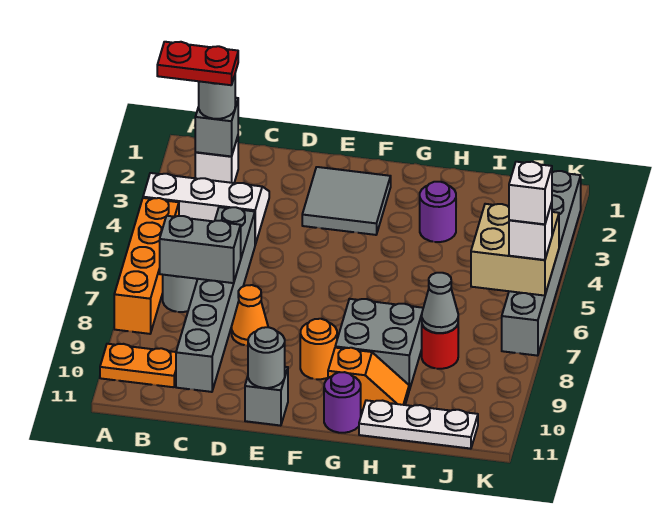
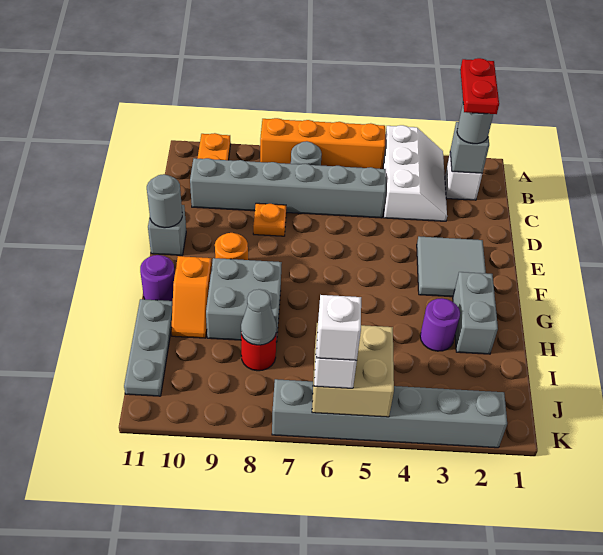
grey brick B7:C7 level 2 -> grey brick G2:H2 level 1
orange cone D8 level 1 -> orange plate D8 level 1
white plate H11:J11 level 1 -> grey plate H11:J11 level 1

